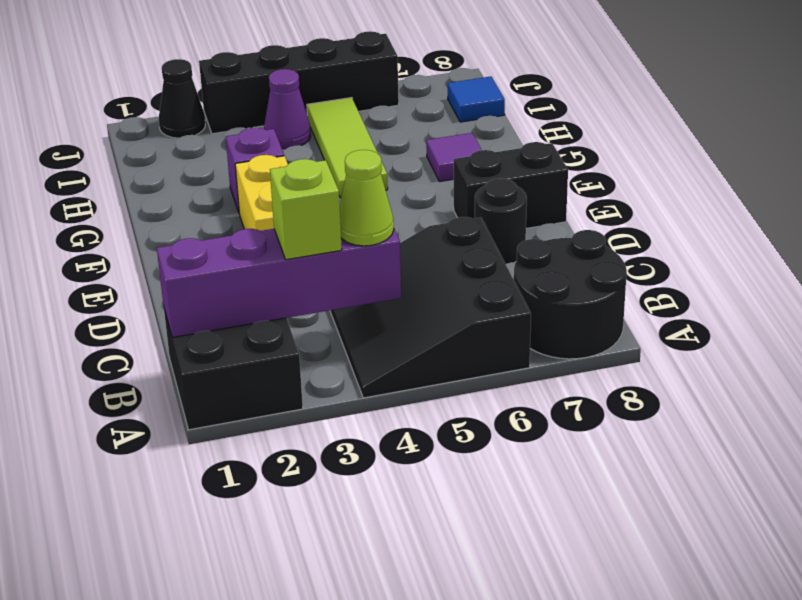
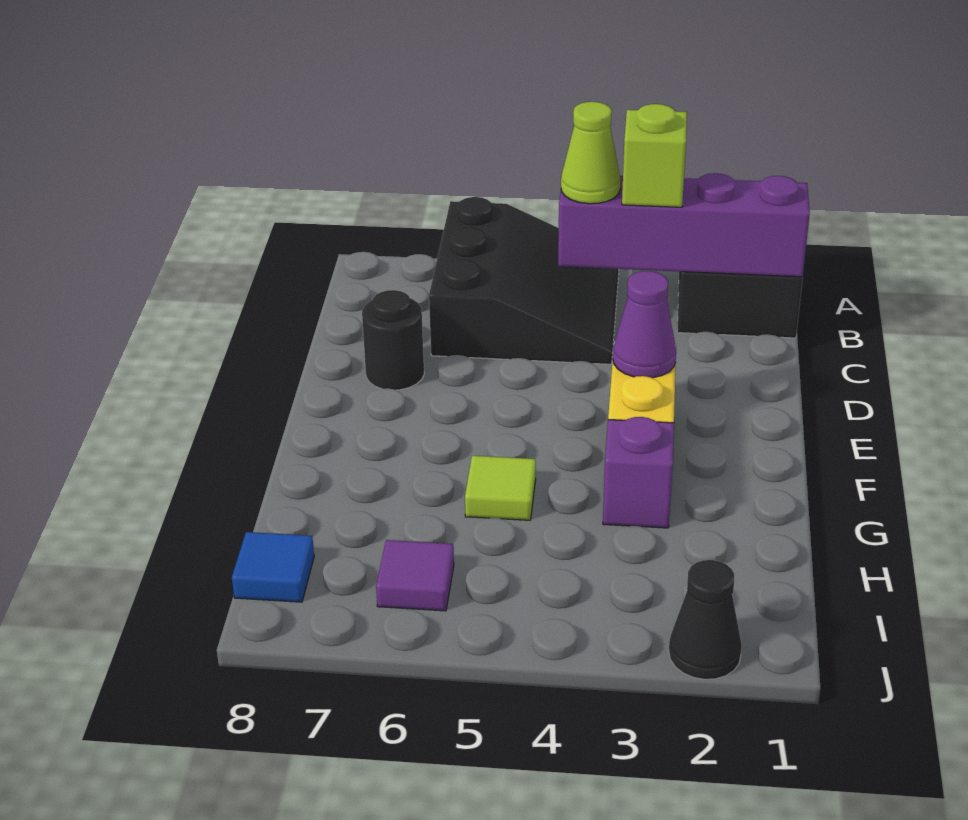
black round brick A7:B8 level 1 -> none
black brick E7:E8 level 1 -> none
lime tile G5:I5 level 1 -> lime tile G5 level 1
purple tile G7 level 1 -> purple tile I6 level 1
purple cone I4 level 1 -> purple cone E3 level 2
black brick J3:J6 level 1 -> none

